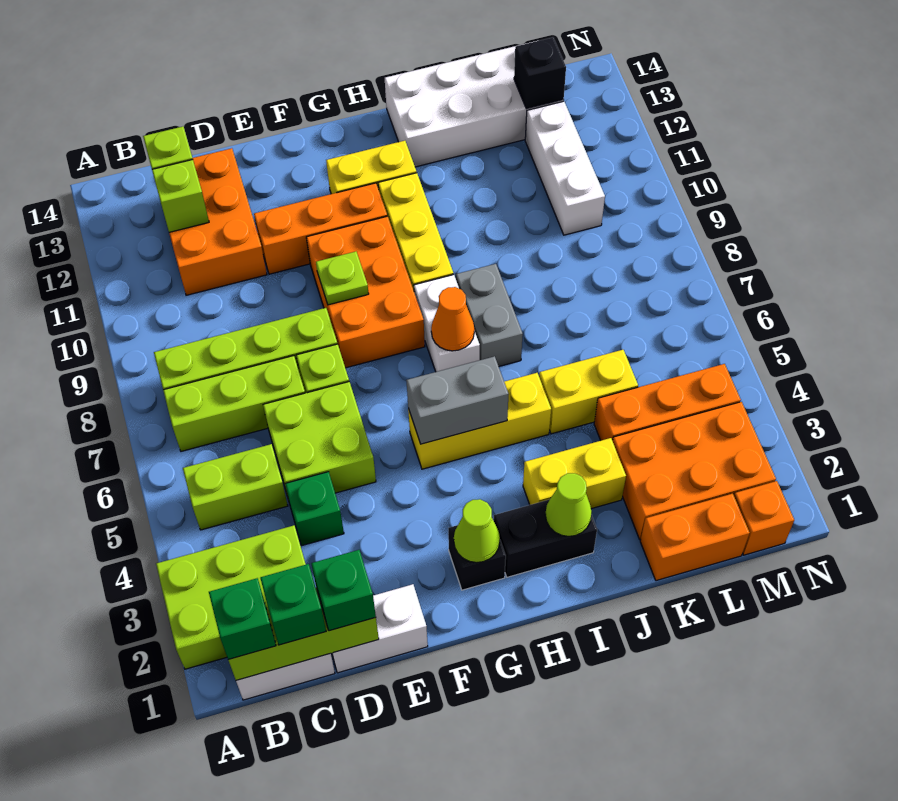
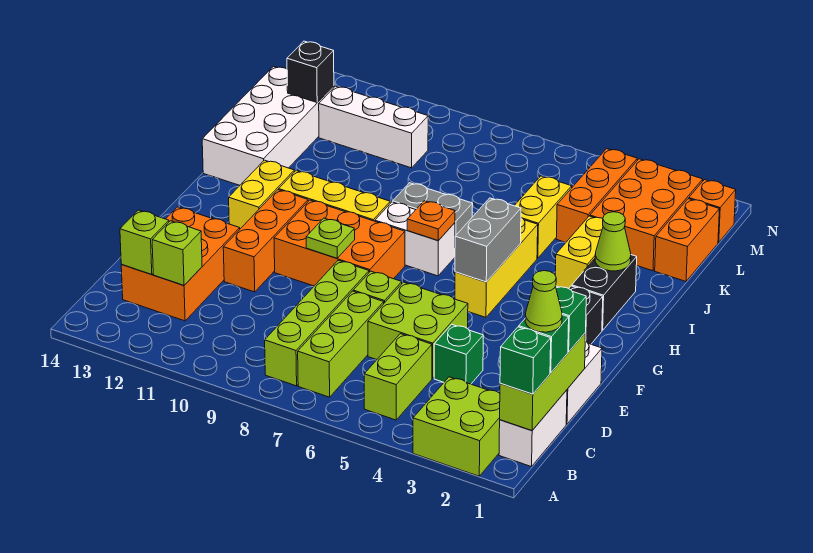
lime brick A2:C3 level 1 -> lime brick A2:B3 level 1
orange brick C11:D13 level 1 -> orange brick C12:E13 level 1
lime cone G2 level 2 -> lime cone C1 level 4
orange cone H7 level 2 -> orange plate H7 level 2

